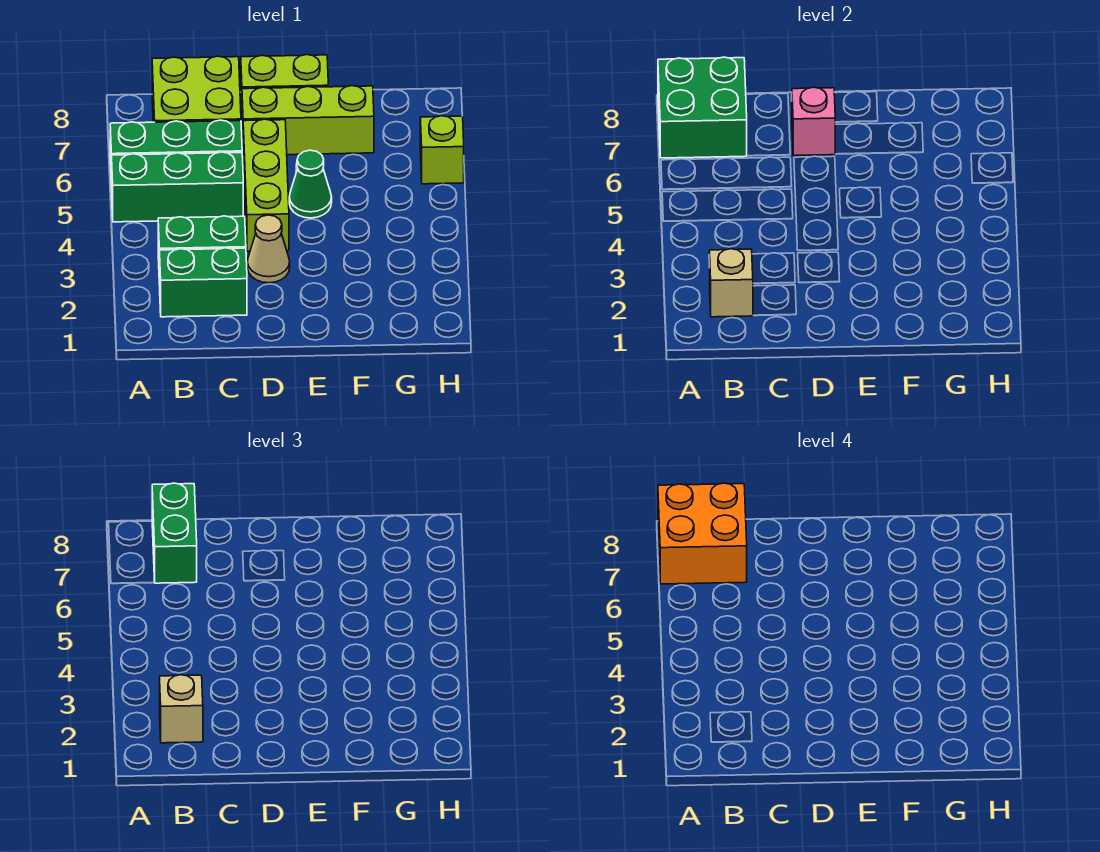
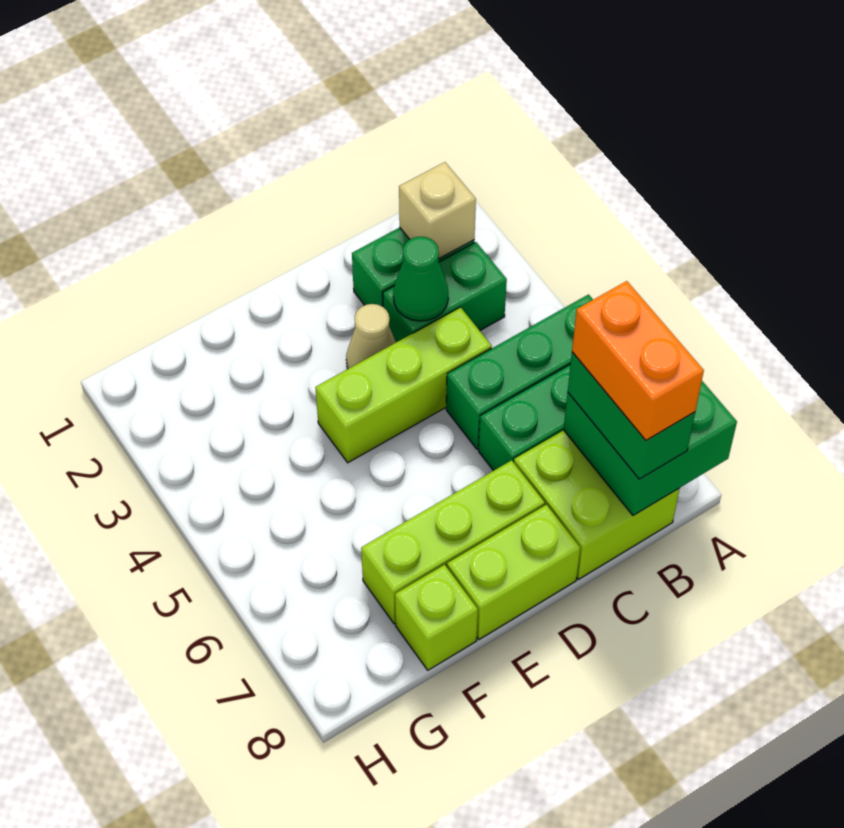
orange brick A7:B8 level 4 -> orange brick B7:B8 level 4
tan brick B2 level 3 -> none
lime brick D4:D6 level 1 -> lime brick C4:E4 level 1
pink brick D7 level 2 -> none
green cone E5 level 1 -> green cone C3 level 2
lime brick H6 level 1 -> lime brick F8 level 1

